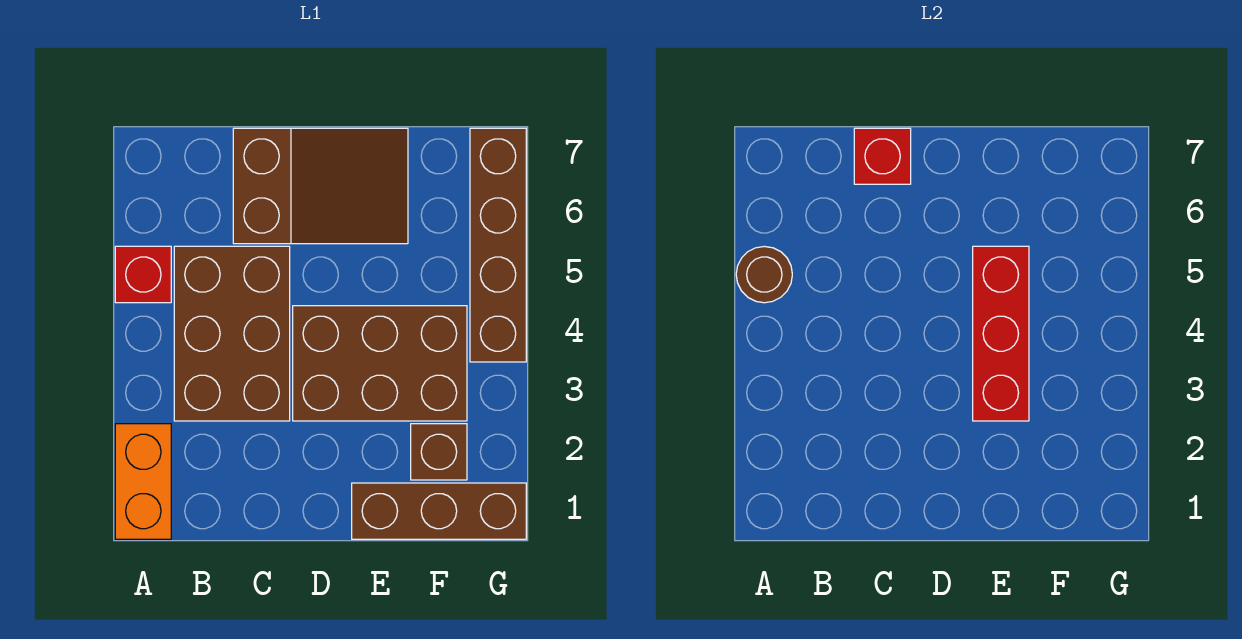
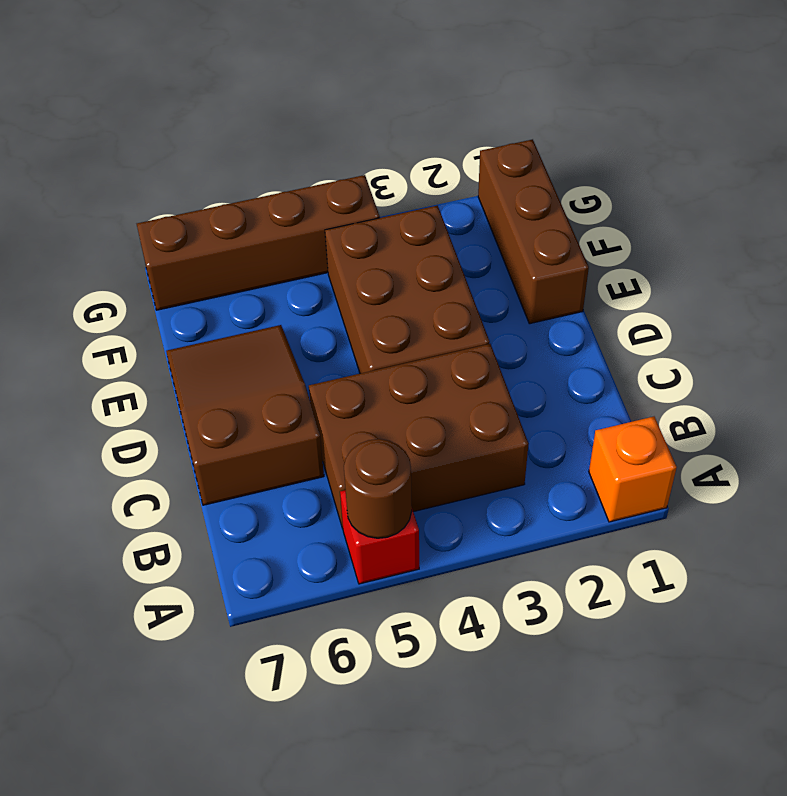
orange brick A1:A2 level 1 -> orange brick A1 level 1
red brick C7 level 2 -> none
red brick E3:E5 level 2 -> none
brown brick F2 level 1 -> none

